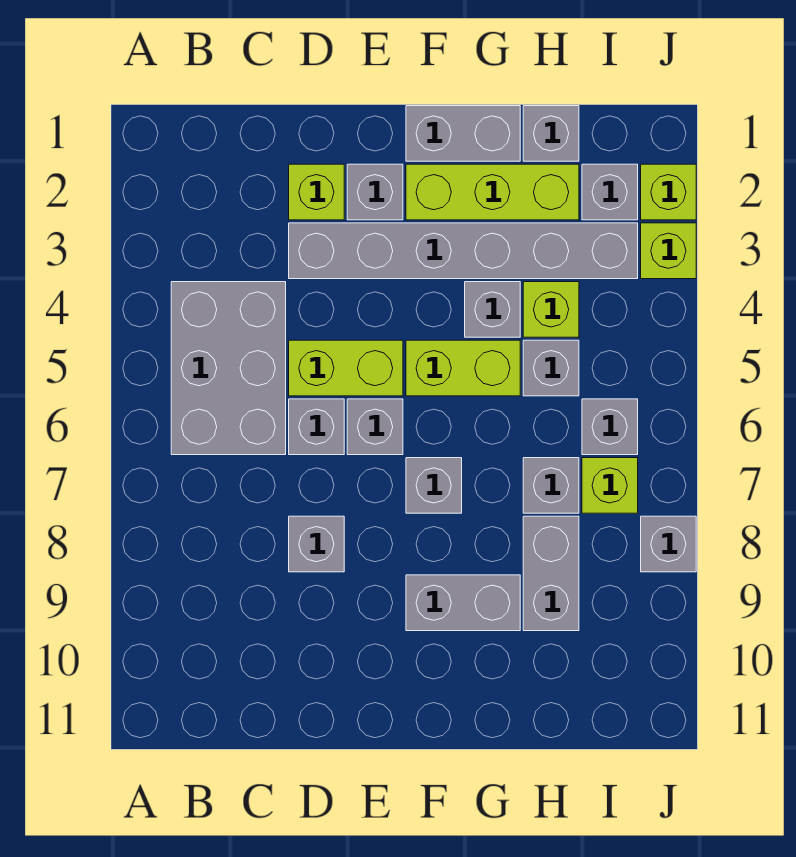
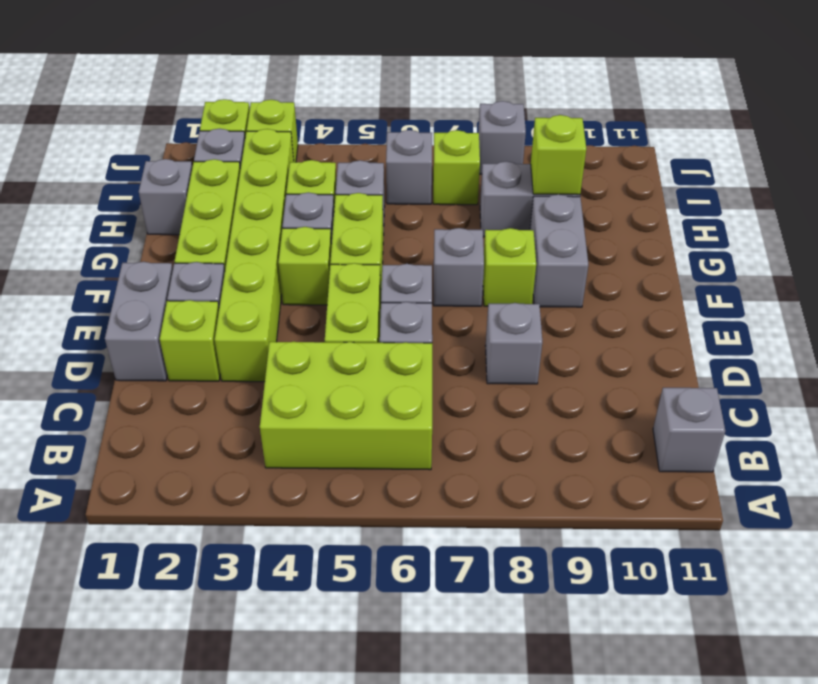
grey brick B4:C6 level 1 -> lime brick B4:C6 level 1
grey brick D3:I3 level 1 -> lime brick D3:I3 level 1
grey brick F1:G1 level 1 -> grey brick D1:E1 level 1
none -> lime brick F4 level 1
none -> lime brick F8 level 1
grey brick H7 level 1 -> grey brick B11 level 1
none -> lime brick H9 level 2

